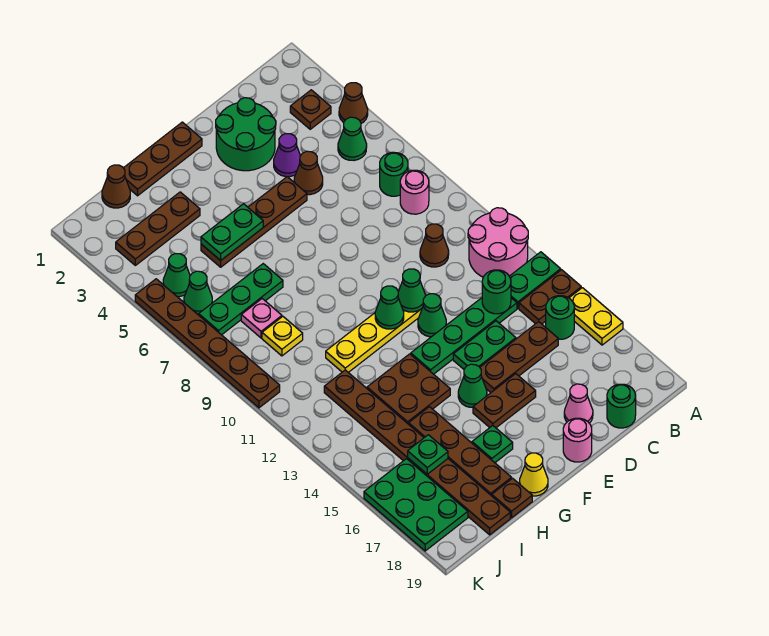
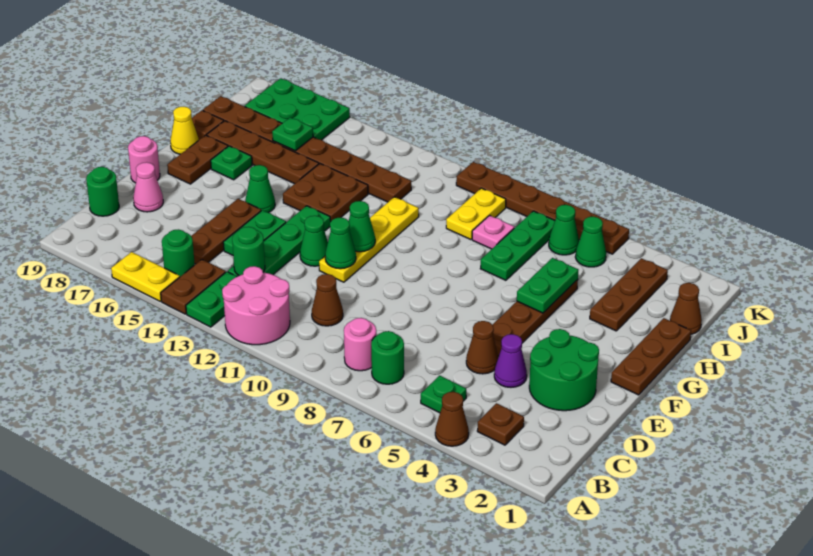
green cone B5 level 1 -> green plate B5 level 1
brown plate E16:F16 level 1 -> brown plate F18:G18 level 1
yellow plate I9 level 1 -> yellow plate I9:J9 level 1

